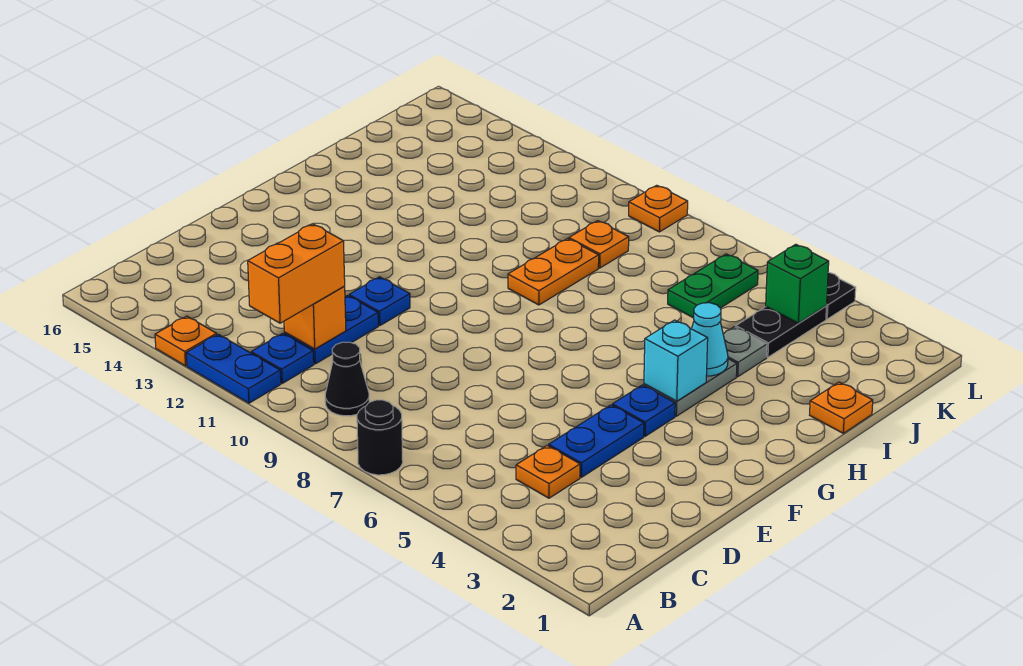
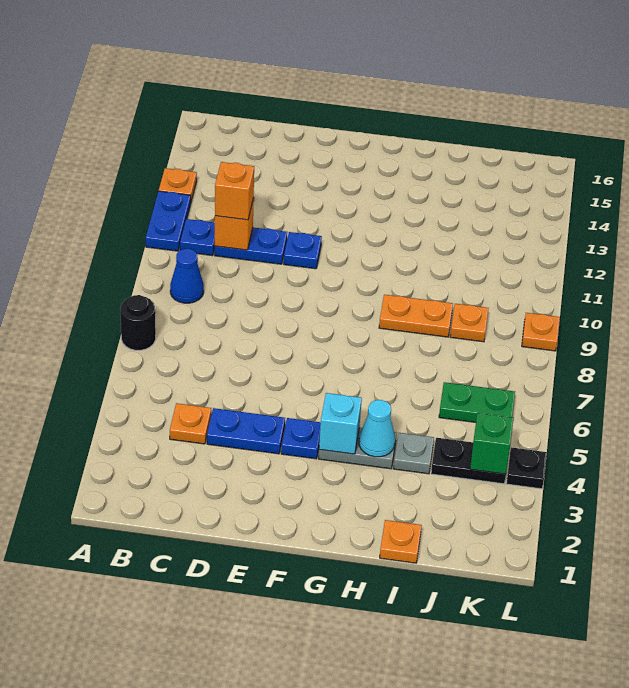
black cone B9 level 1 -> blue cone B9 level 1
orange brick B11:C11 level 3 -> orange brick C11 level 3

